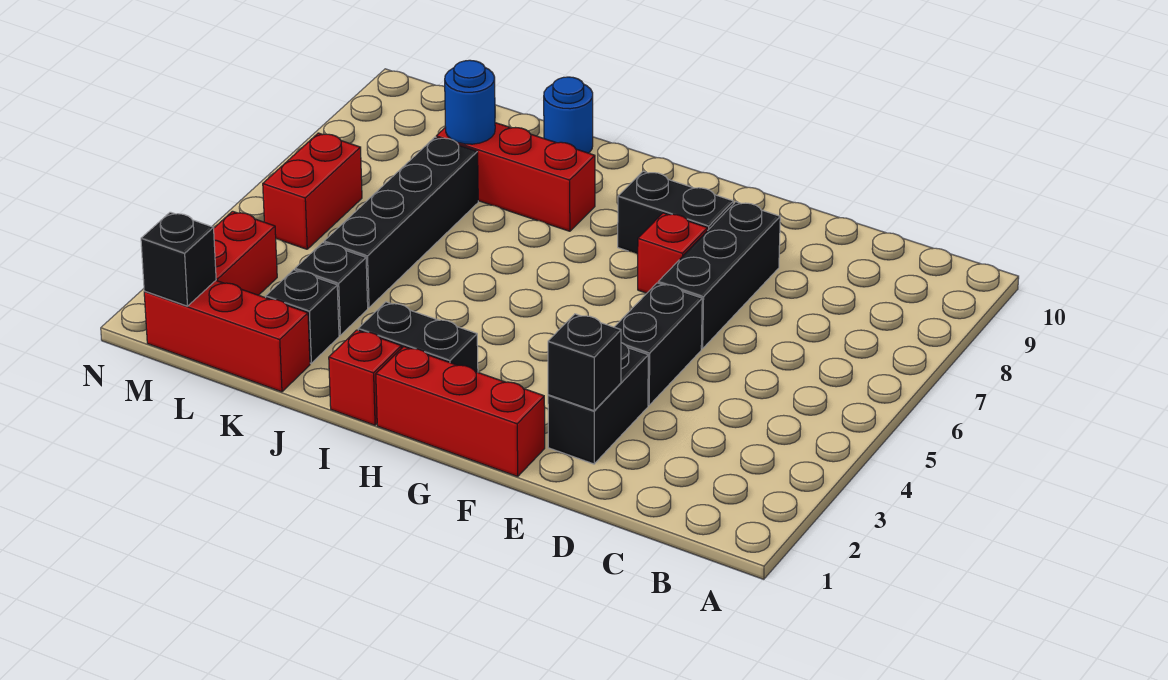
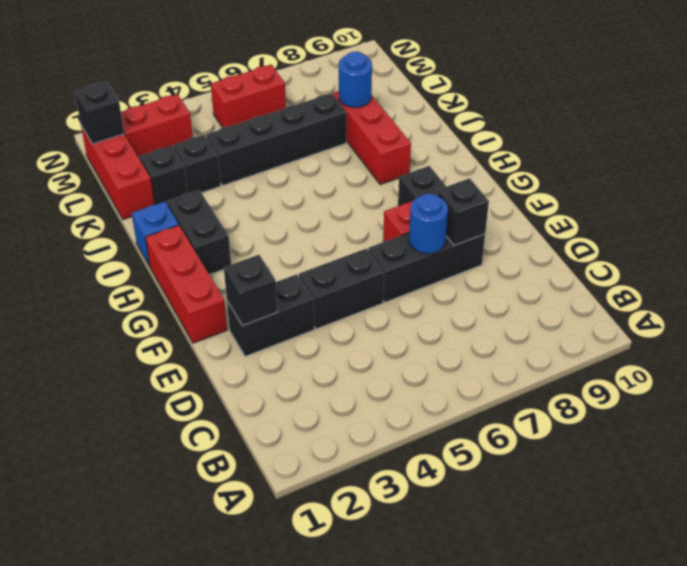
none -> black brick E8 level 2
red brick I1 level 1 -> blue brick I1 level 1
blue round brick J10 level 1 -> blue round brick E7 level 2

